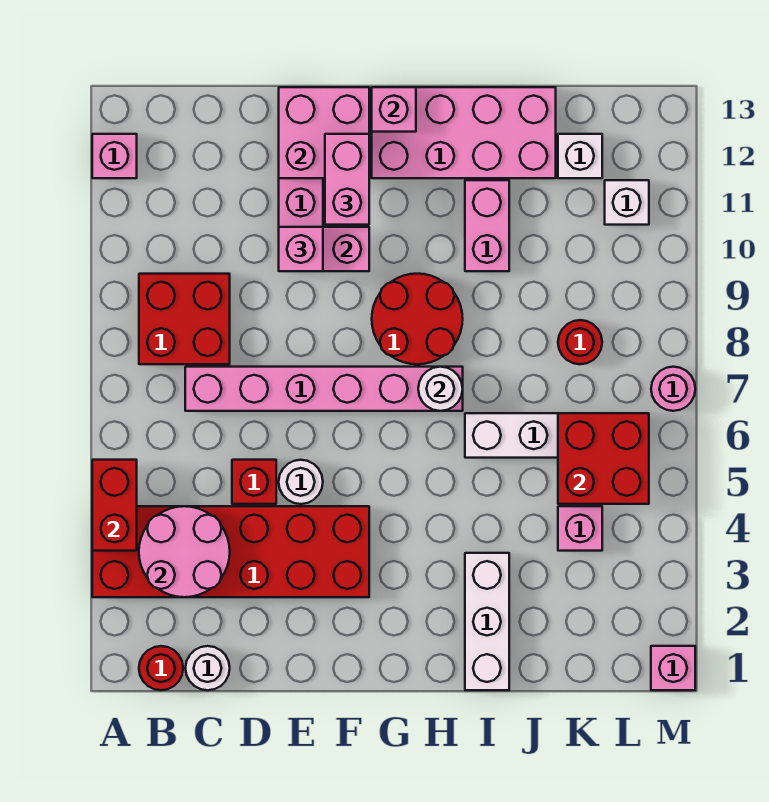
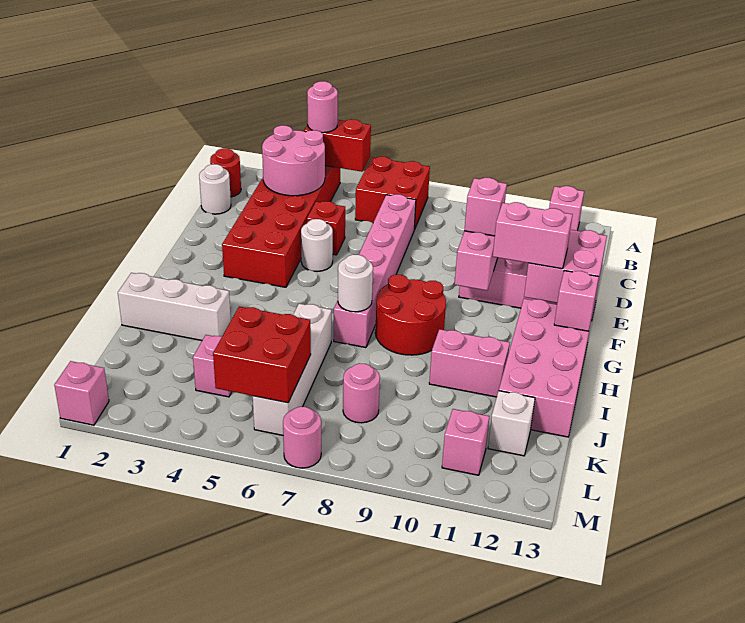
none -> pink round brick A4 level 3
red brick B8:C9 level 1 -> red brick A6:B7 level 1
red round brick K8 level 1 -> pink round brick K8 level 1
white brick L11 level 1 -> pink brick L11 level 1

